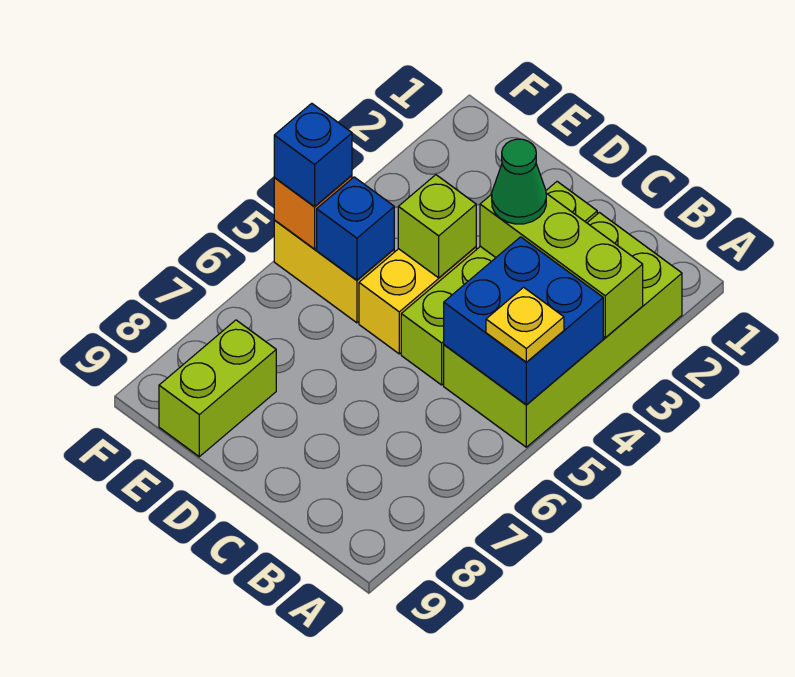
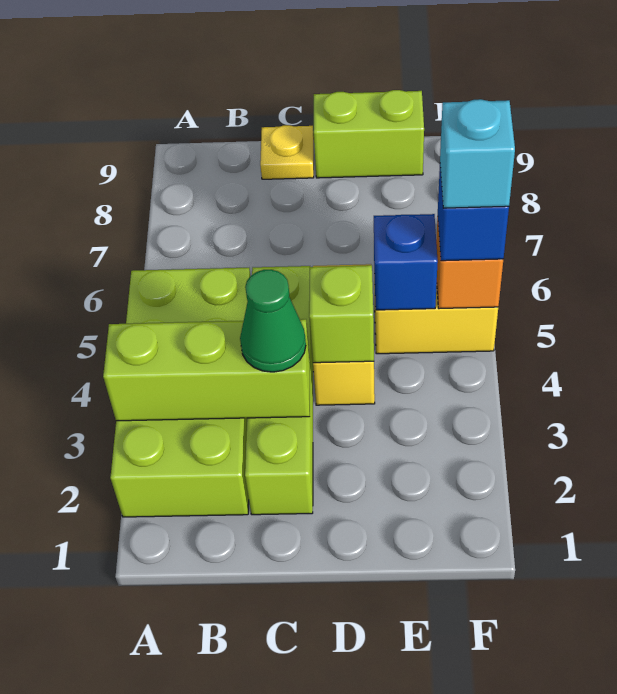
blue brick A4:B5 level 2 -> none
yellow plate A5 level 3 -> yellow plate C9 level 1
lime brick E8:E9 level 1 -> lime brick D9:E9 level 1
none -> cyan brick F5 level 4

